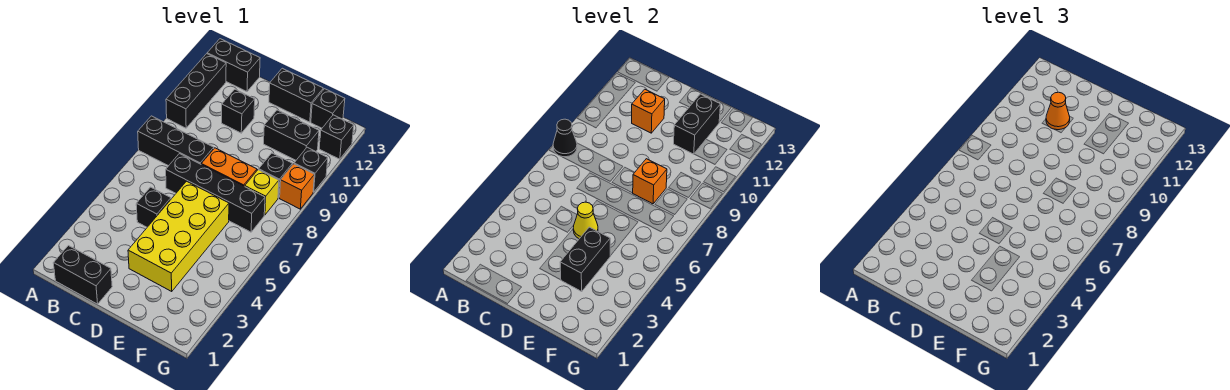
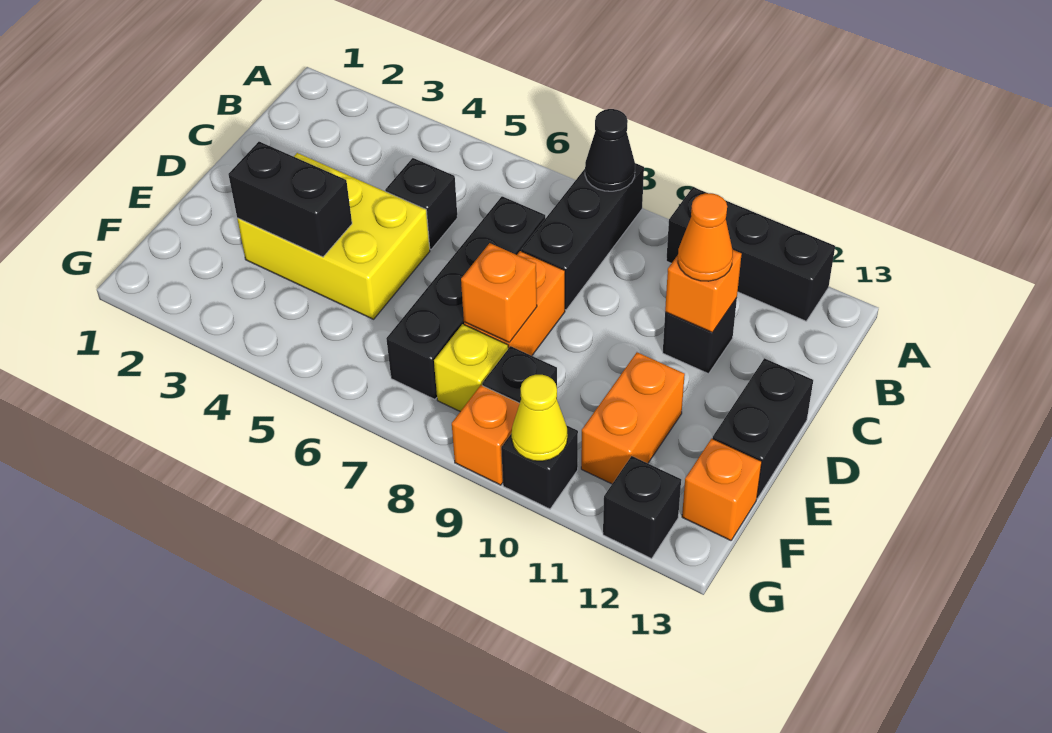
black brick A13:B13 level 1 -> none
black brick B1:C1 level 1 -> none
yellow brick D3:E6 level 1 -> yellow brick D3:E5 level 1
yellow cone D5 level 2 -> yellow cone G10 level 2
black brick E11:F11 level 1 -> orange brick E11:F11 level 1
black brick E11:E12 level 2 -> none
black brick F13 level 1 -> orange brick F13 level 1

